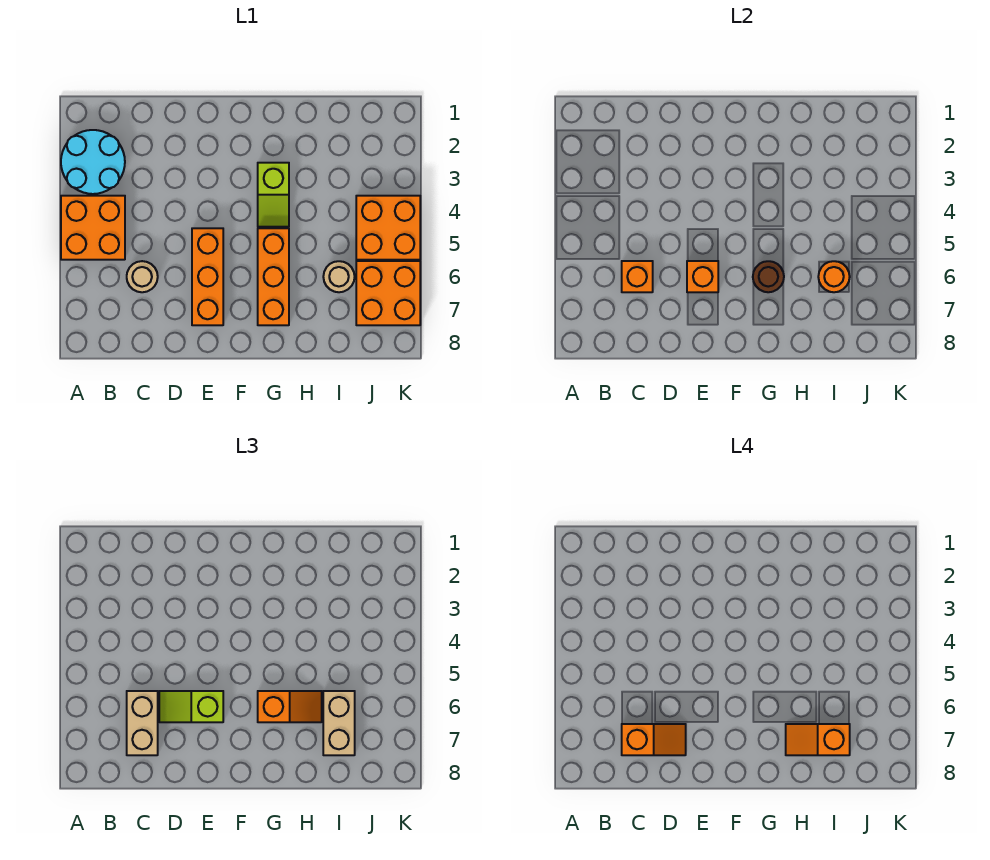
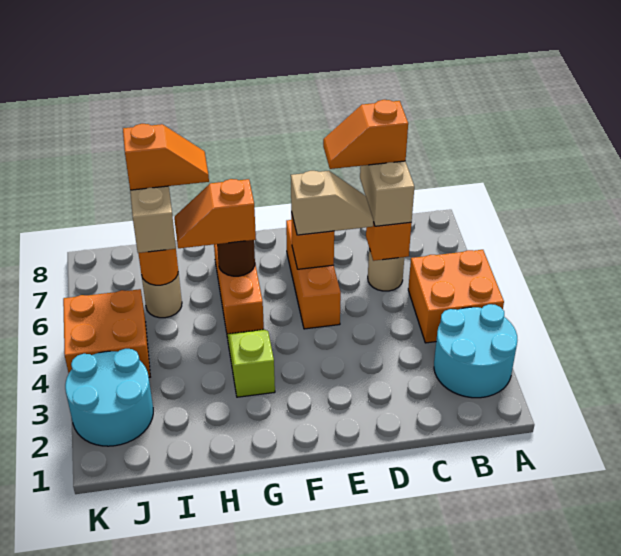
lime slope D6:E6 level 3 top E -> tan slope D6:E6 level 3 top E
none -> cyan round brick J2:K3 level 1
orange brick J6:K7 level 1 -> none

